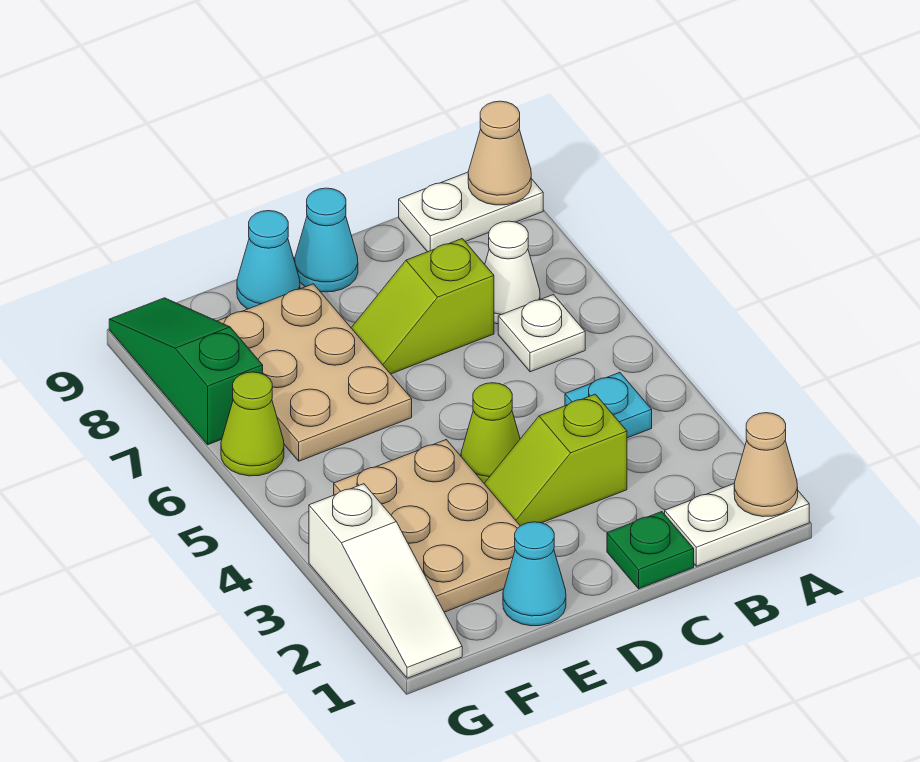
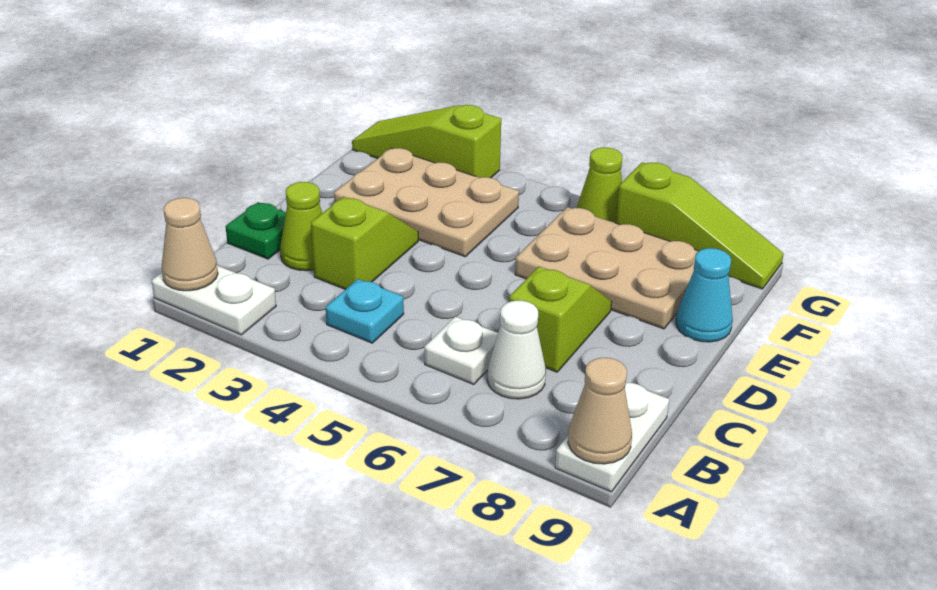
white plate A1:B1 level 1 -> white plate A1:A2 level 1
lime cone D4 level 1 -> lime cone C2 level 1
cyan cone D9 level 1 -> none
cyan cone E1 level 1 -> none
white slope G1:G3 level 1 top 3 -> lime slope G1:G3 level 1 top 3
green slope G7:G9 level 1 top 7 -> lime slope G7:G9 level 1 top 7

